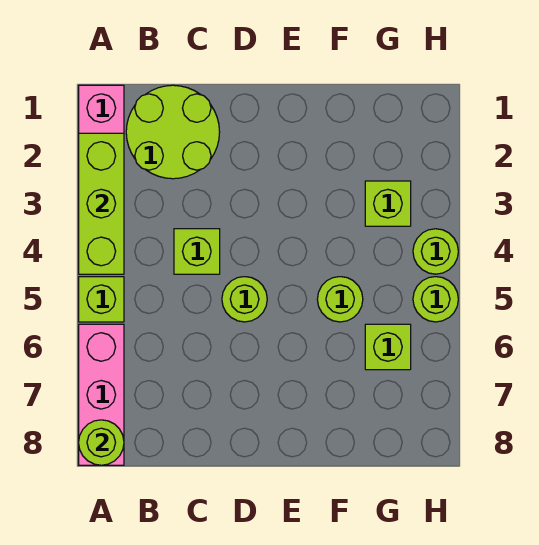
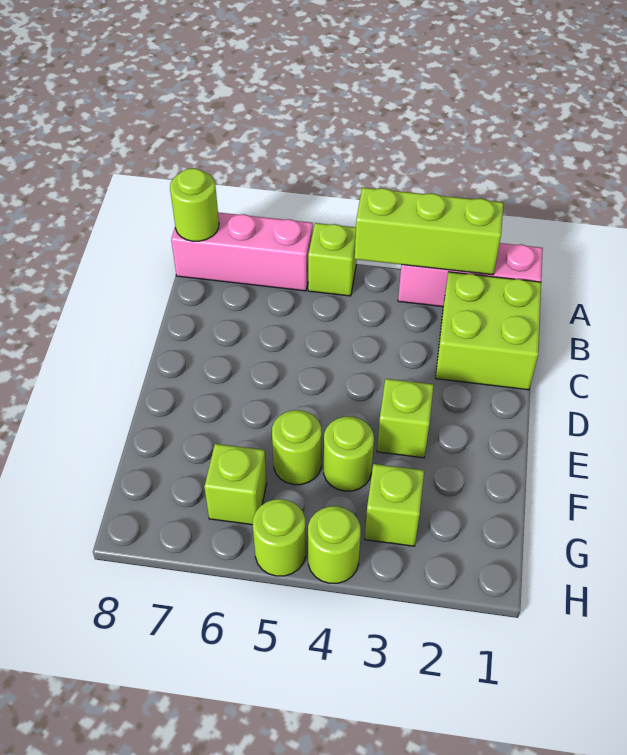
lime round brick B1:C2 level 1 -> lime brick B1:C2 level 1
lime brick C4 level 1 -> lime brick E3 level 1
lime round brick D5 level 1 -> lime round brick F4 level 1

